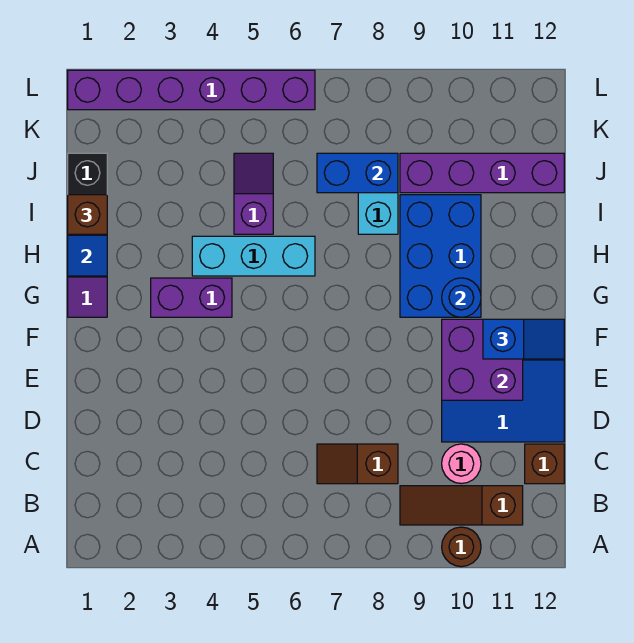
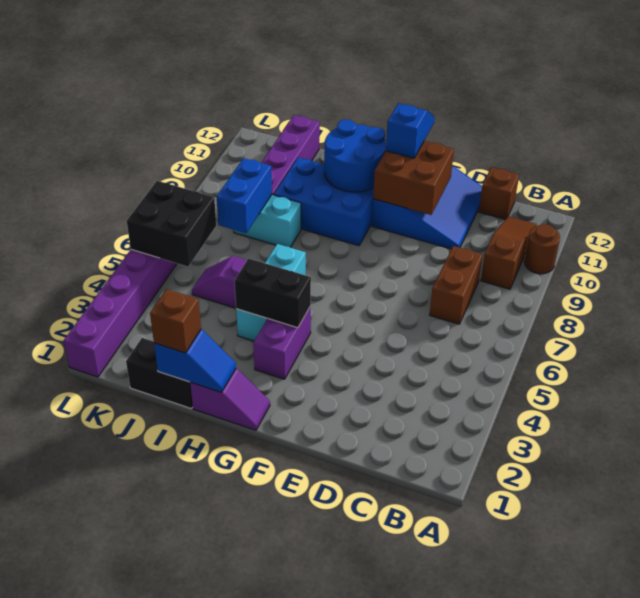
brown slope B9:B11 level 1 top 11 -> brown slope B9:B11 level 1 top 9
brown slope C7:C8 level 1 top 8 -> brown brick C7:C8 level 1
pink round brick C10 level 1 -> none
purple brick E10:F11 level 2 -> brown brick E10:F11 level 2
none -> black brick G4:H4 level 2
blue round brick G10 level 2 -> blue round brick G10:H11 level 2
none -> black brick K5:L6 level 2

